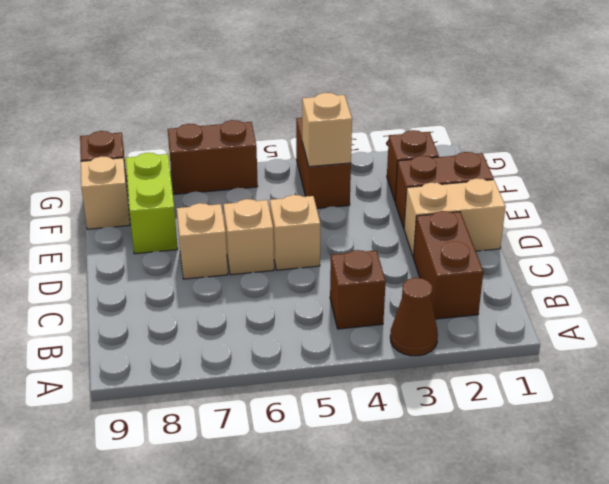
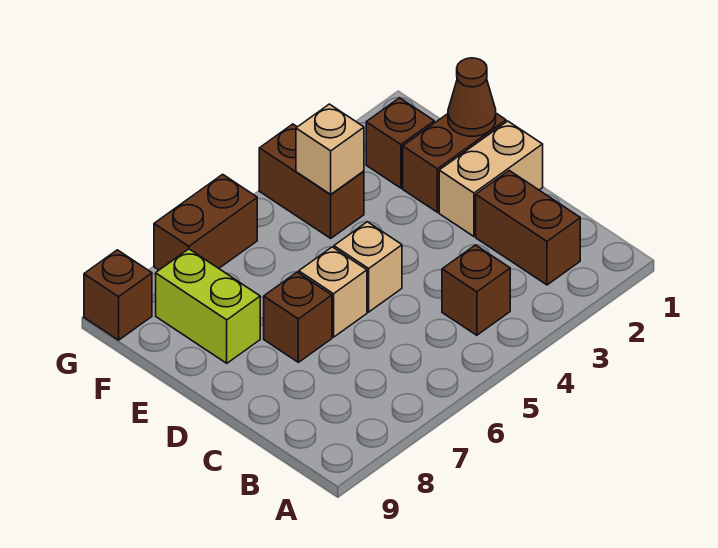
brown cone A3 level 1 -> brown cone E1 level 2
tan brick D7 level 1 -> brown brick D7 level 1
tan brick F9 level 1 -> none

